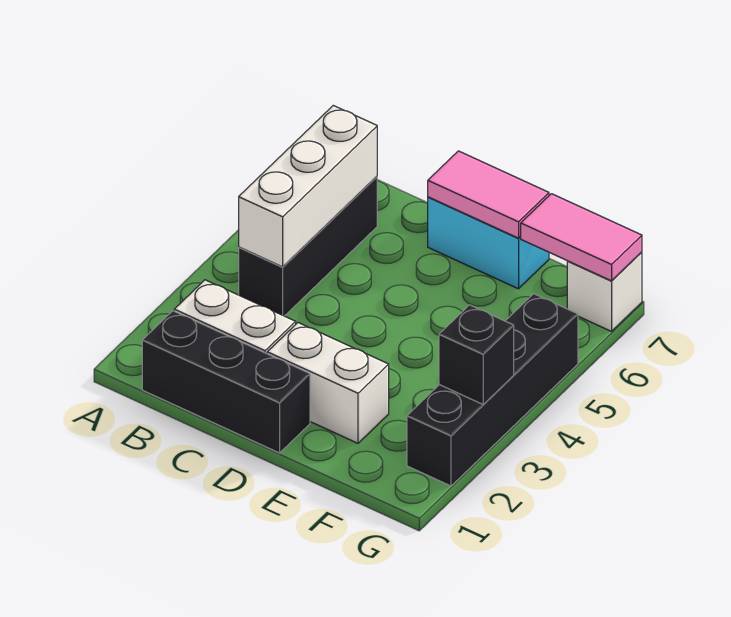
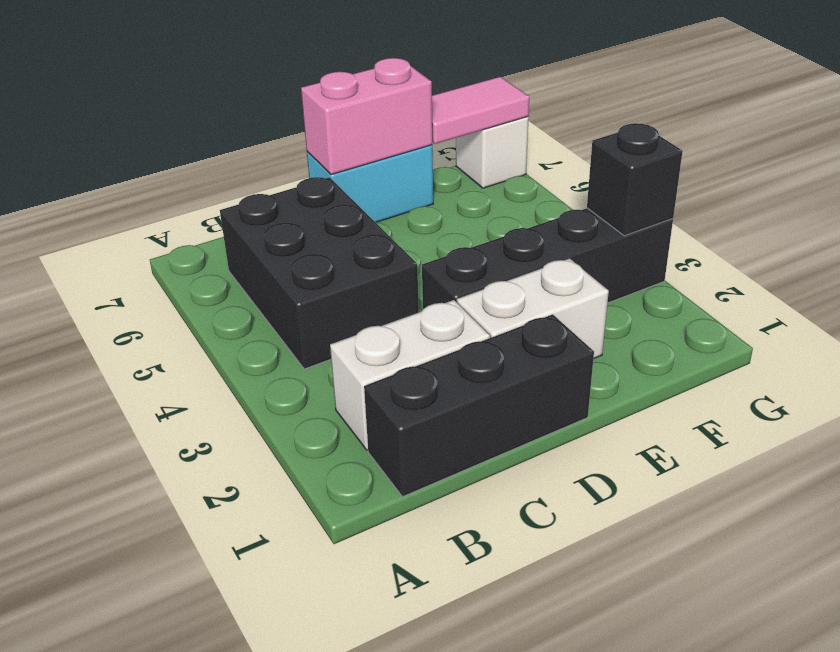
black brick B4:B6 level 1 -> black brick B4:C6 level 1
white brick B4:B6 level 2 -> none
pink tile D7:E7 level 2 -> pink brick D7:E7 level 2
black brick G2:G5 level 1 -> black brick D3:G3 level 1

